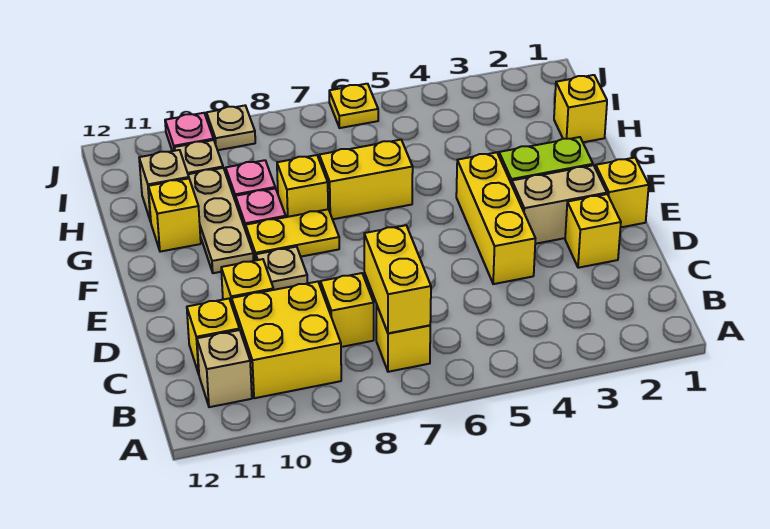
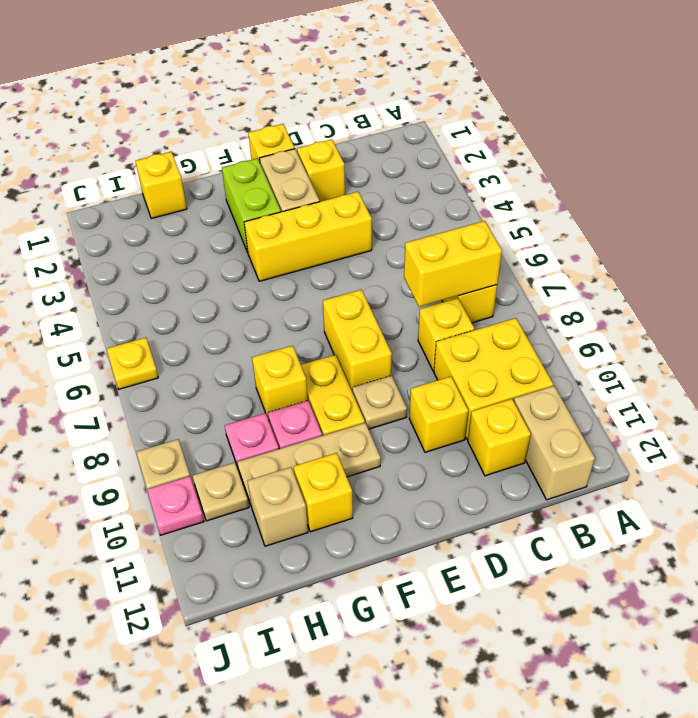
tan brick B11 level 1 -> tan brick B11:B12 level 1
yellow brick G6:G7 level 1 -> yellow brick E7:E8 level 1

